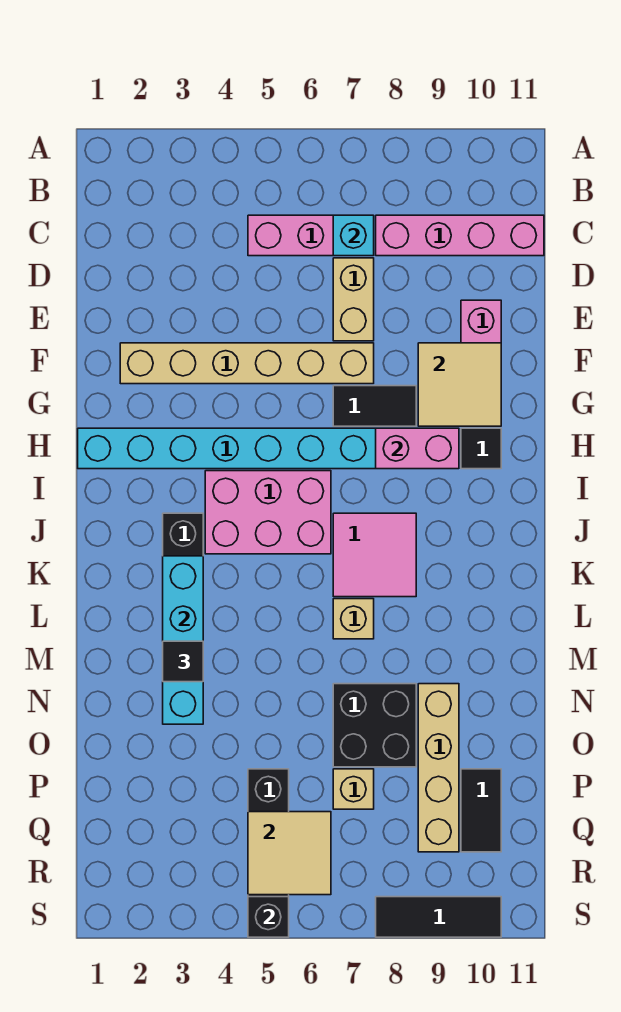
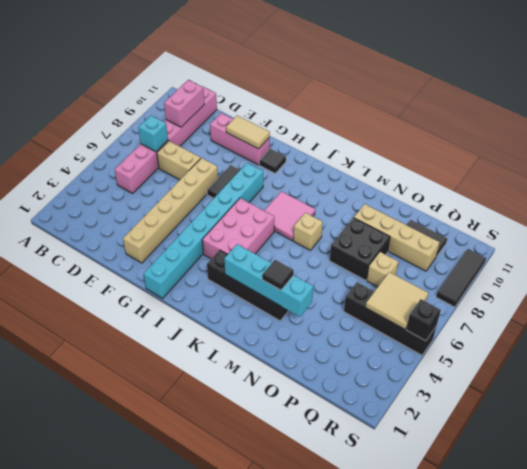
tan tile F9:G10 level 2 -> tan tile F10:G10 level 2
pink brick H8:H9 level 2 -> pink brick C9:C10 level 2

